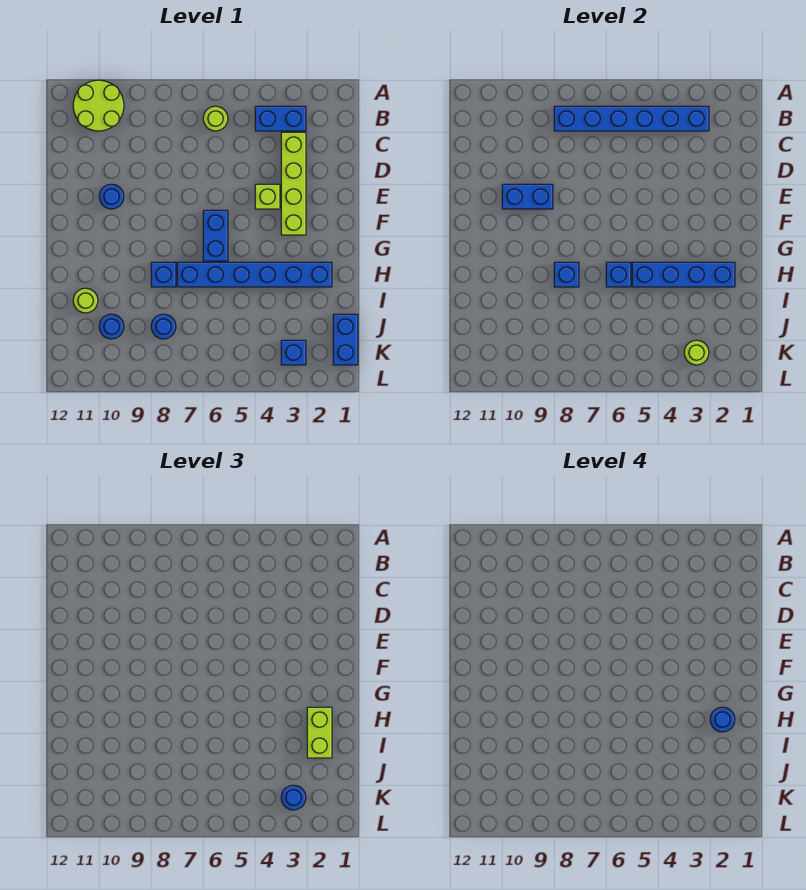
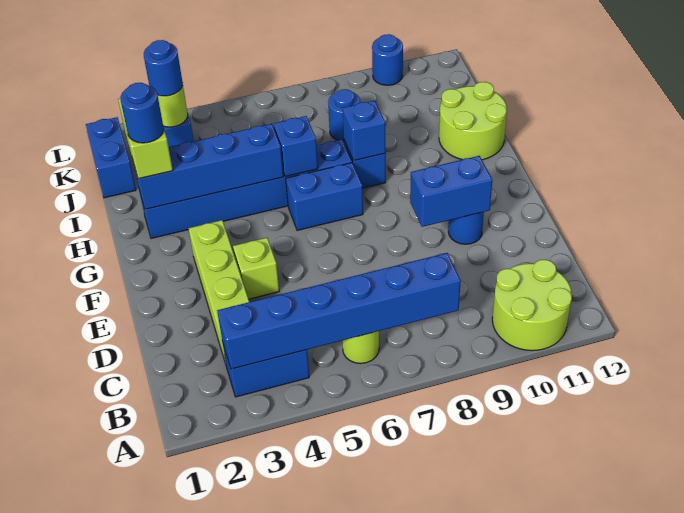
blue brick F6:G6 level 1 -> blue brick G6:G7 level 1
lime round brick I11 level 1 -> lime round brick H11:I12 level 1
blue round brick J10 level 1 -> blue round brick L10 level 1

